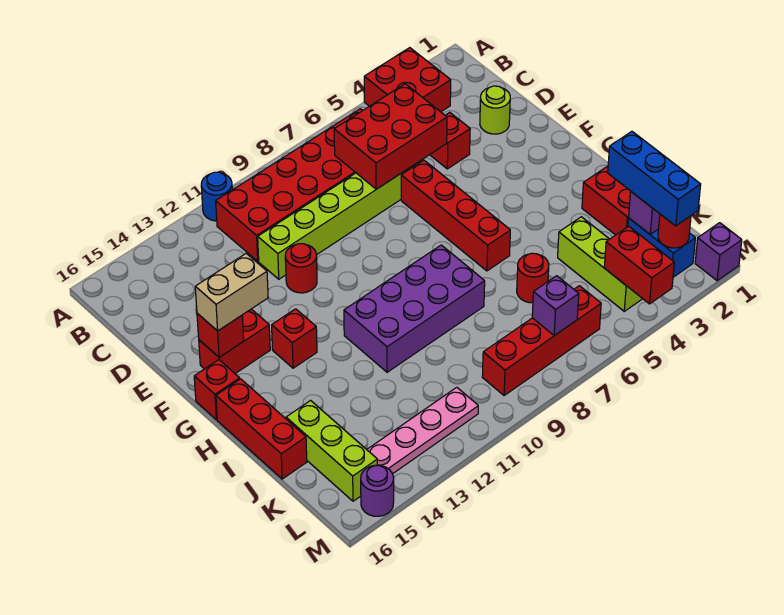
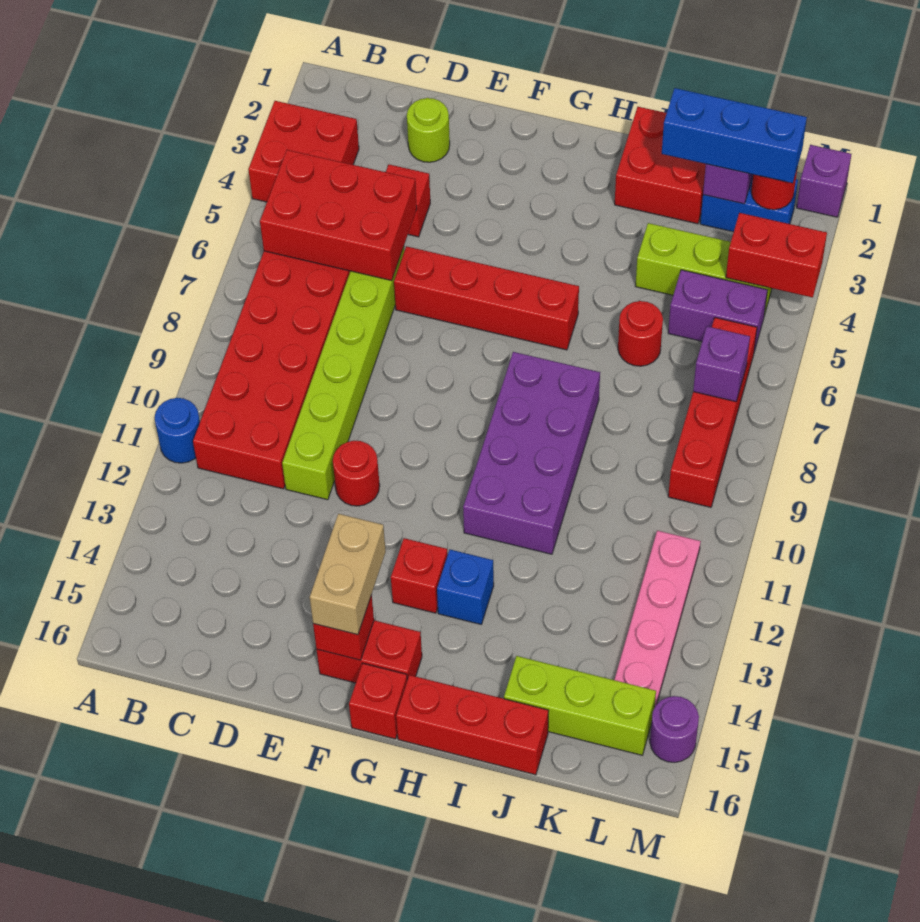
red brick C5:D7 level 2 -> red brick B5:D6 level 2
red brick F14:F15 level 1 -> red brick F15:G15 level 1
none -> blue brick H13 level 1
none -> purple brick K5:L5 level 1

